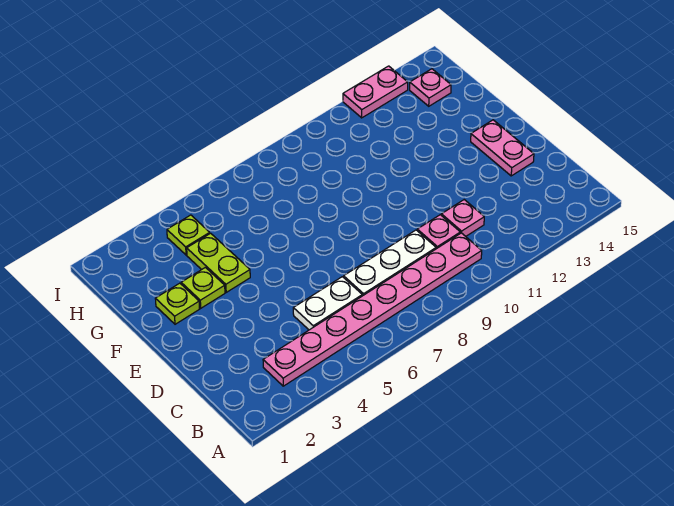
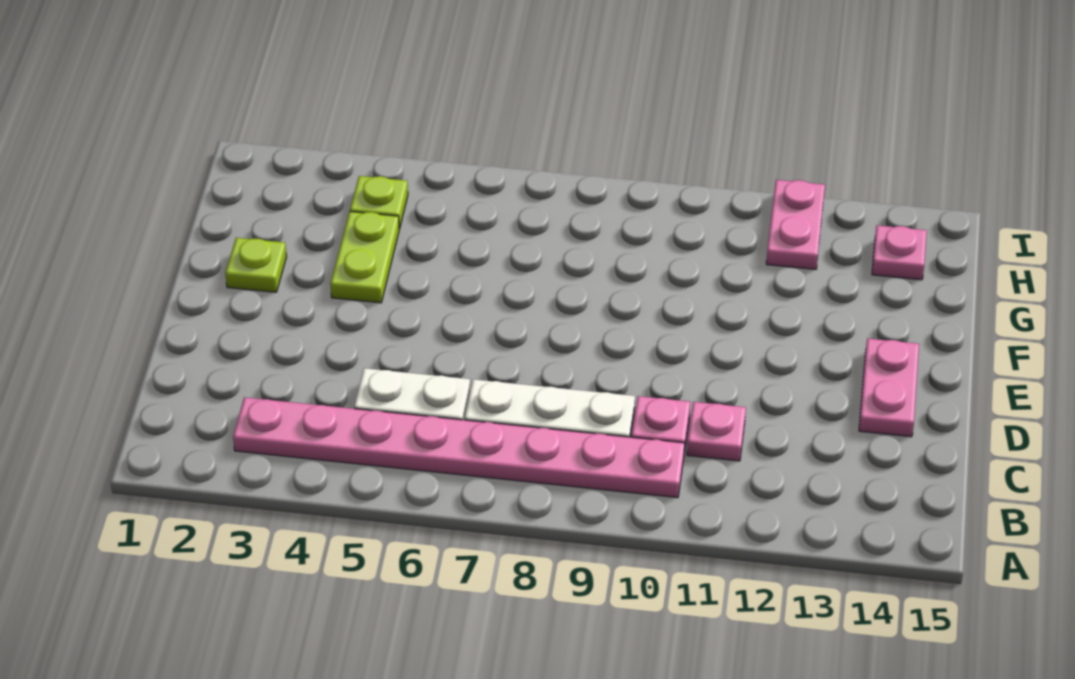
lime plate F3 level 1 -> none
pink plate I12:I13 level 1 -> pink plate H12:I12 level 1

